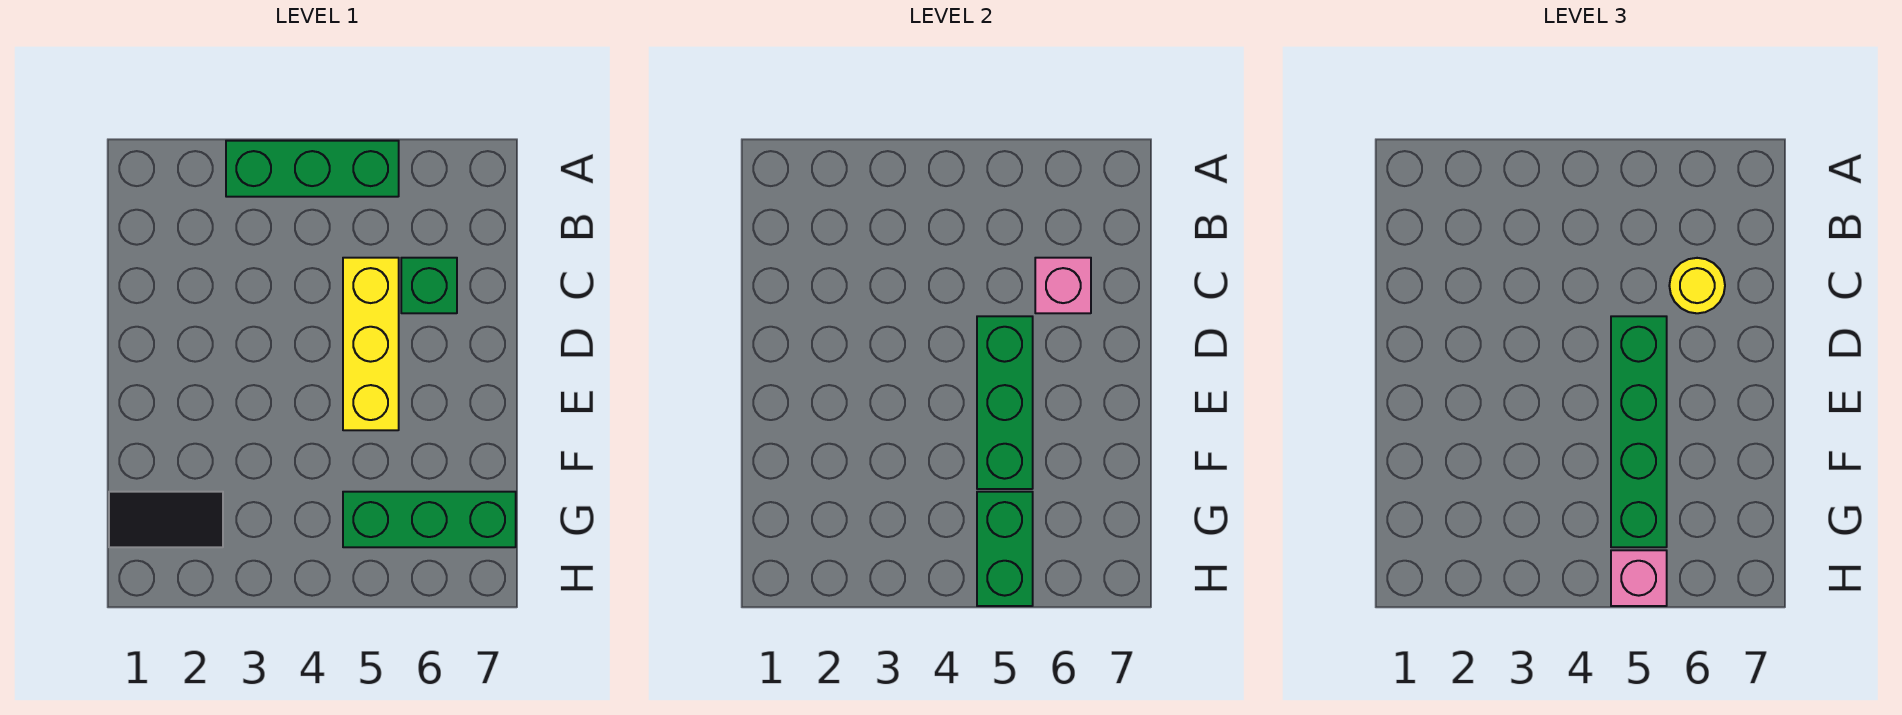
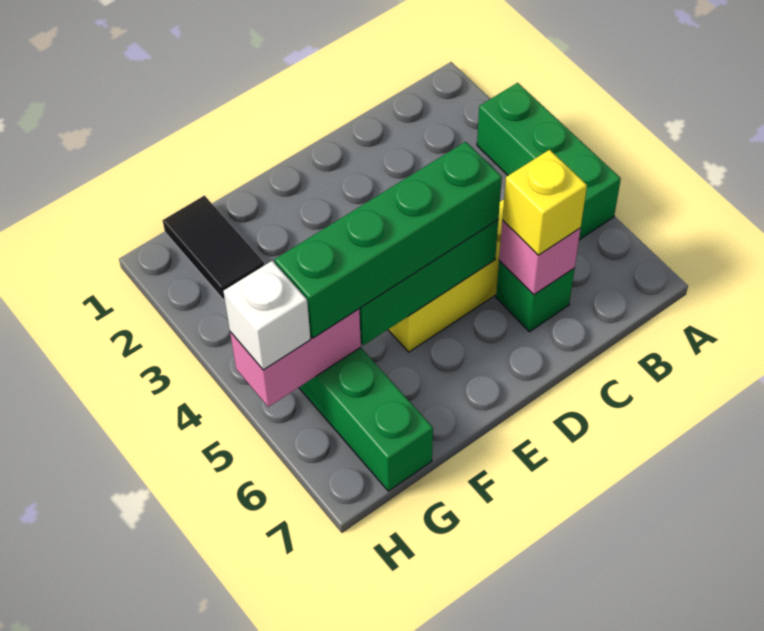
yellow round brick C6 level 3 -> yellow brick C6 level 3
green brick G5:H5 level 2 -> pink brick G5:H5 level 2
pink brick H5 level 3 -> white brick H5 level 3

